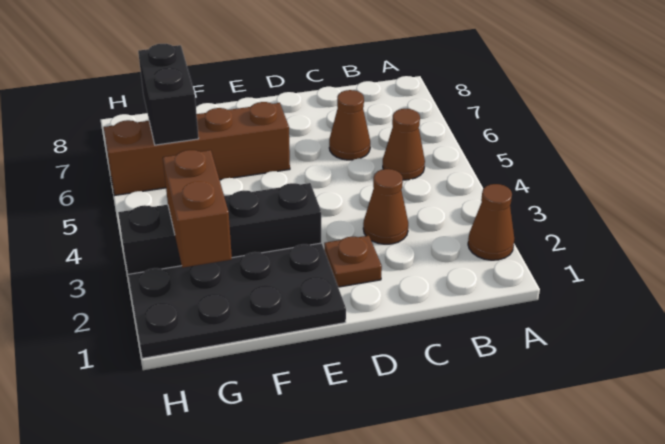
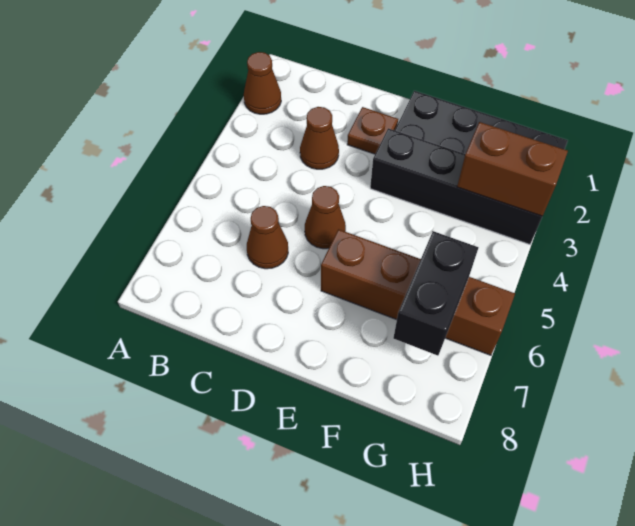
brown cone B5 level 1 -> brown cone D5 level 1
brown brick G2:G3 level 2 -> brown brick G3:H3 level 2

